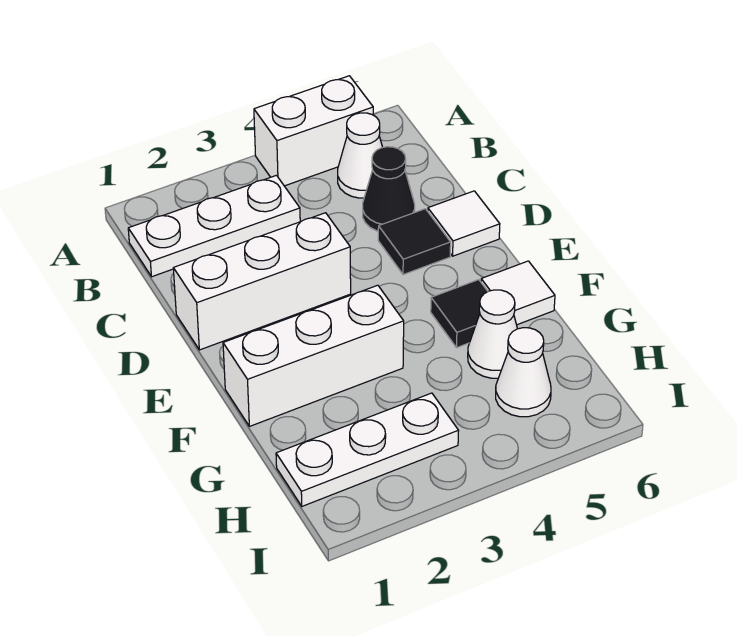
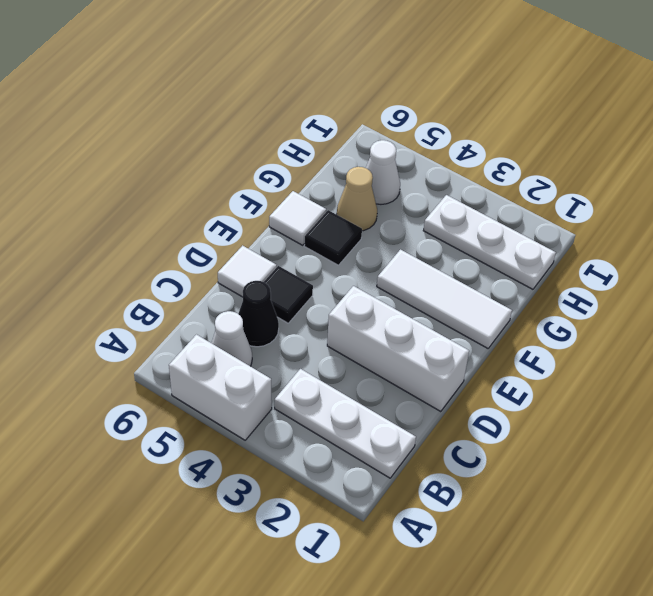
white brick F1:F3 level 1 -> white tile F1:F3 level 1
white cone G5 level 1 -> tan cone G5 level 1

